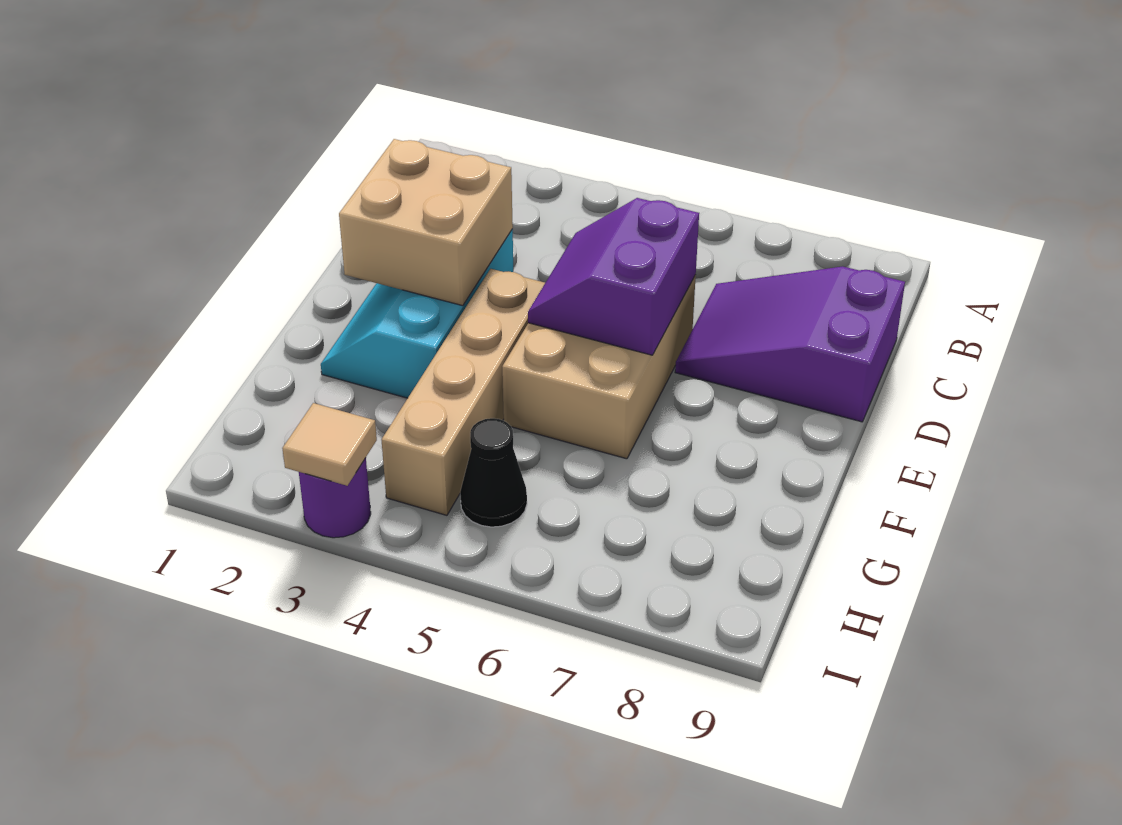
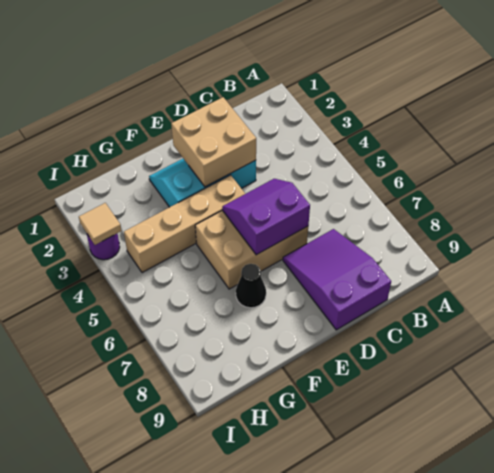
black cone H5 level 1 -> black cone F7 level 1

